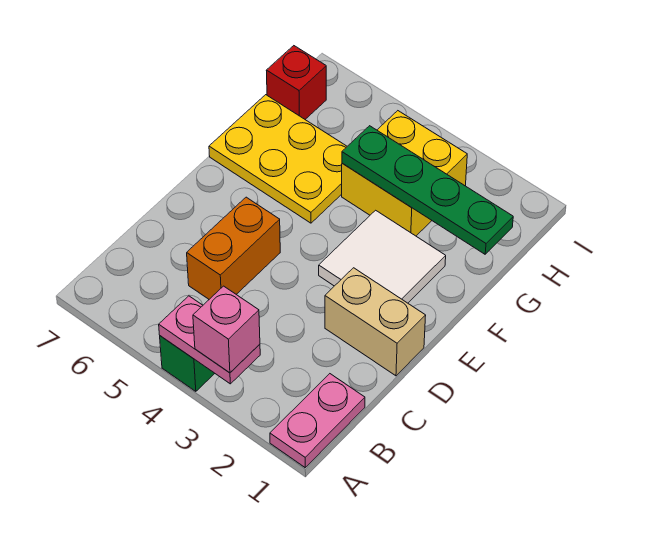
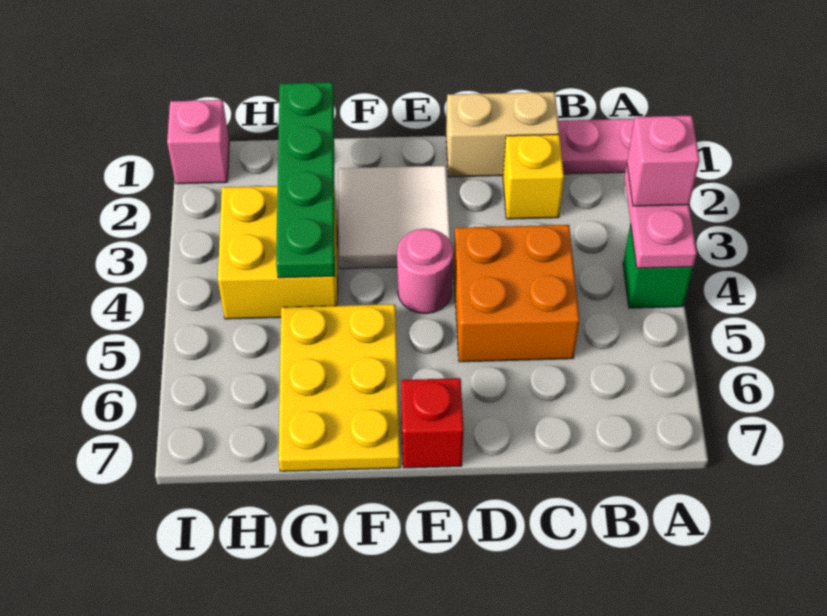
none -> yellow brick C2 level 1
orange brick C5:D5 level 1 -> orange brick C4:D5 level 1
tan brick D1:D2 level 1 -> tan brick C1:D1 level 1
none -> pink round brick E4 level 1
red brick H7 level 1 -> red brick E7 level 1
none -> pink brick I1 level 1

